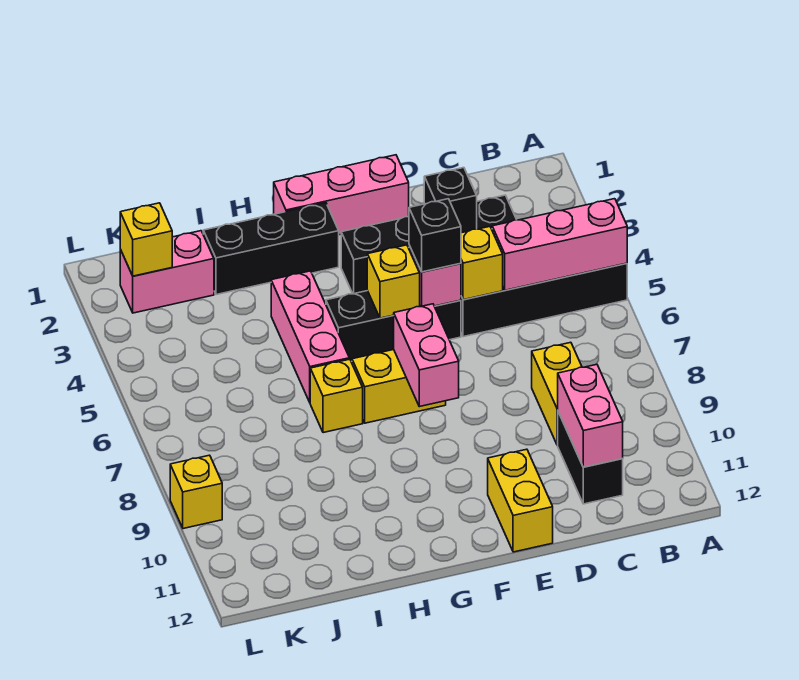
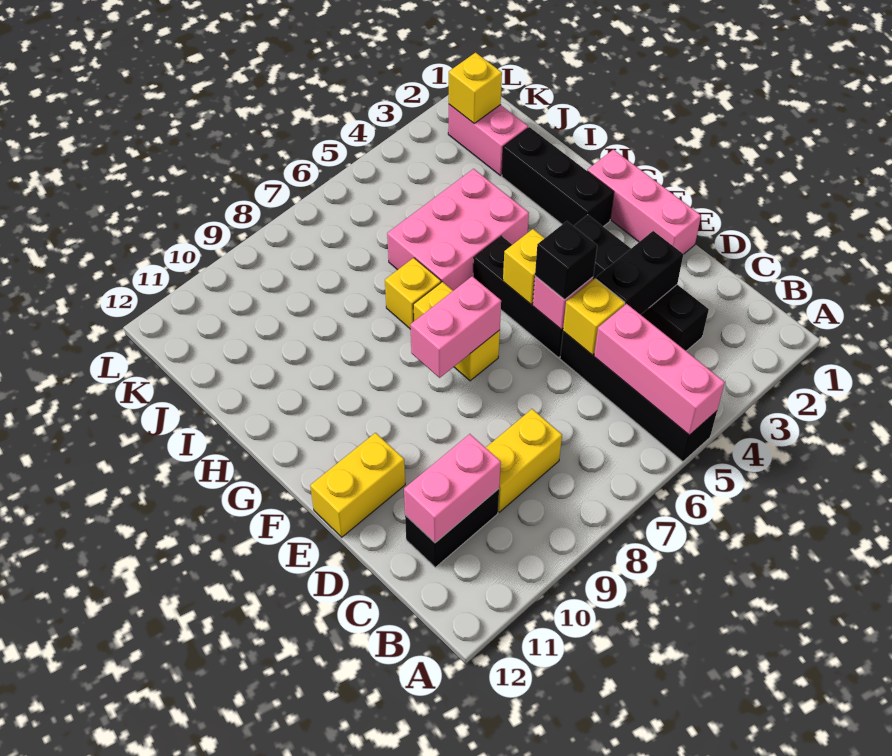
black brick D3 level 2 -> black brick D3:D4 level 2
pink brick H4:H6 level 1 -> pink brick H4:I6 level 1
yellow brick L9 level 1 -> none

